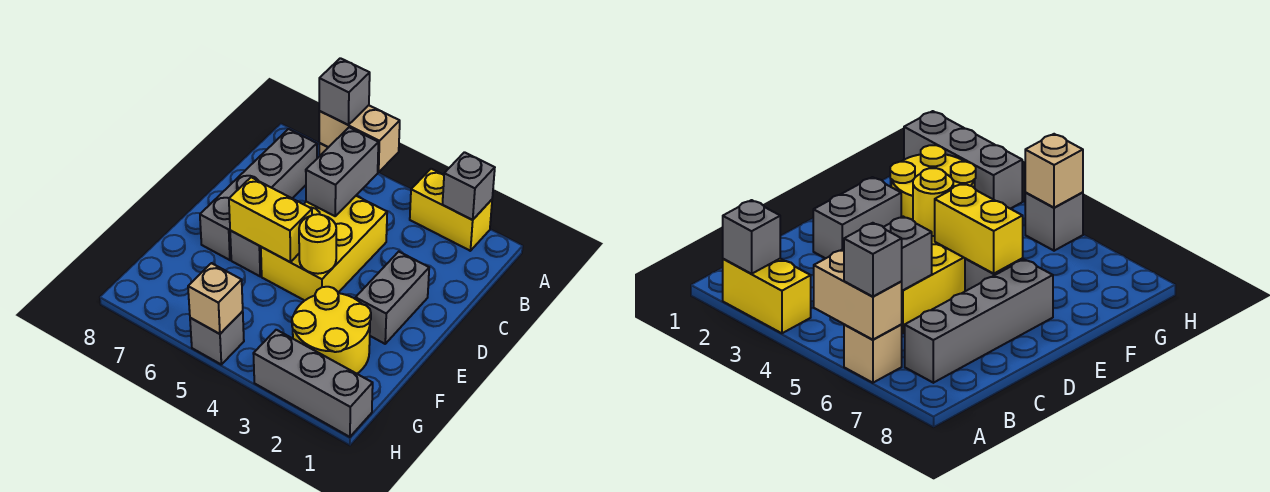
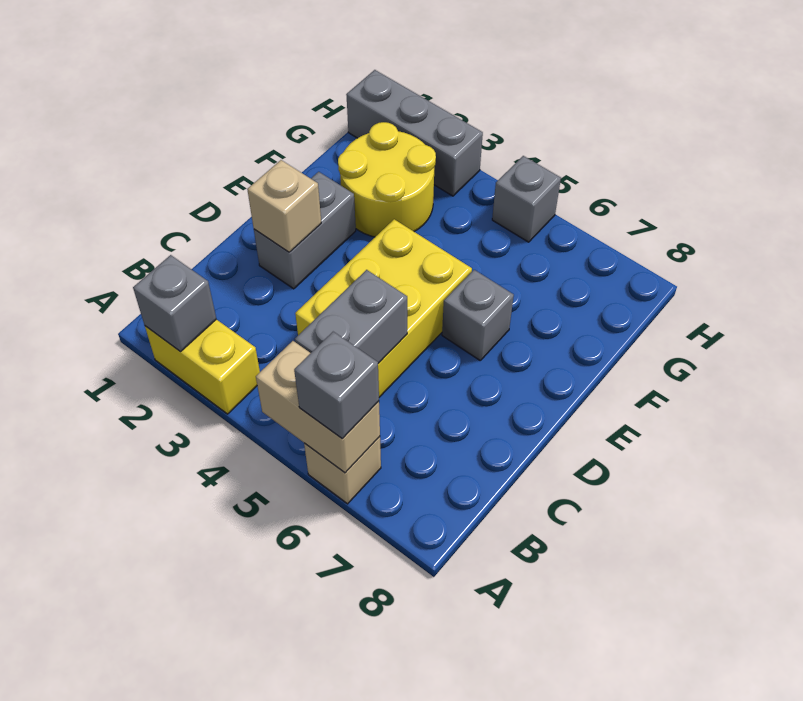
grey brick B7:E7 level 1 -> none
yellow round brick E4 level 2 -> none
yellow brick E5:E6 level 2 -> none
tan brick H5 level 2 -> tan brick D2 level 2

